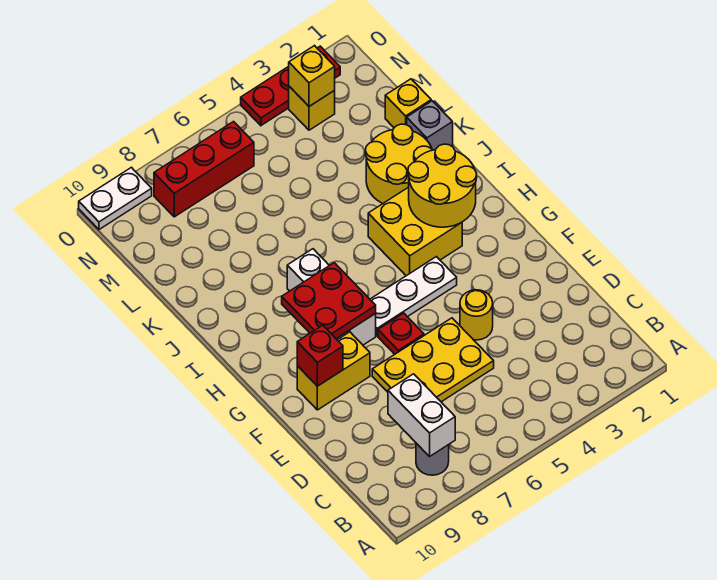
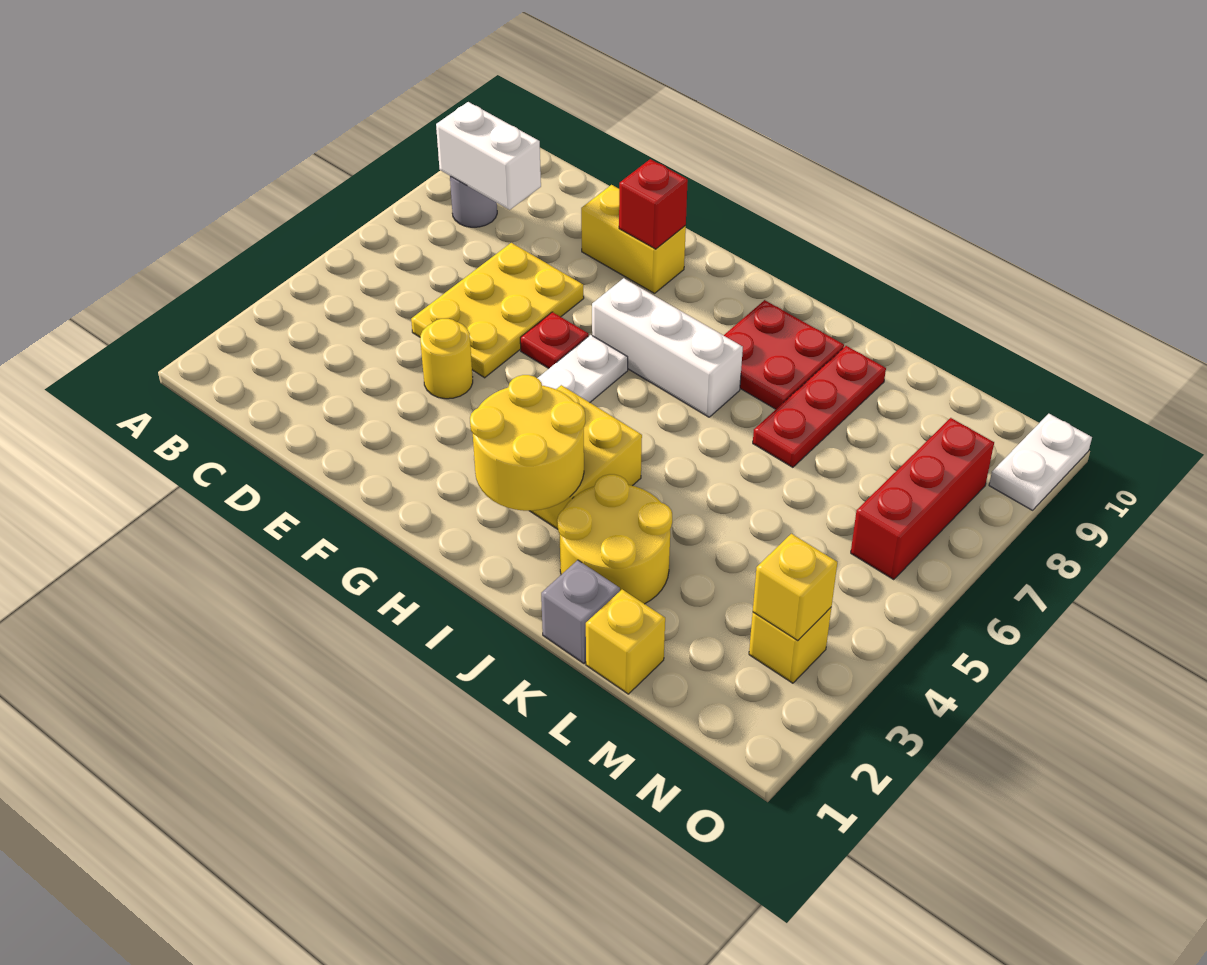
yellow brick F8:F9 level 1 -> yellow brick E9:F9 level 1
red plate G7:H8 level 2 -> red plate I8:J9 level 1
red plate O2:O4 level 1 -> red plate K7:K9 level 1

